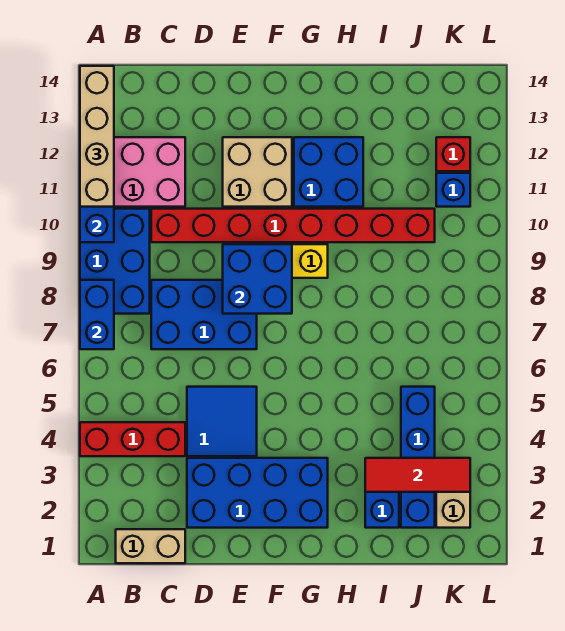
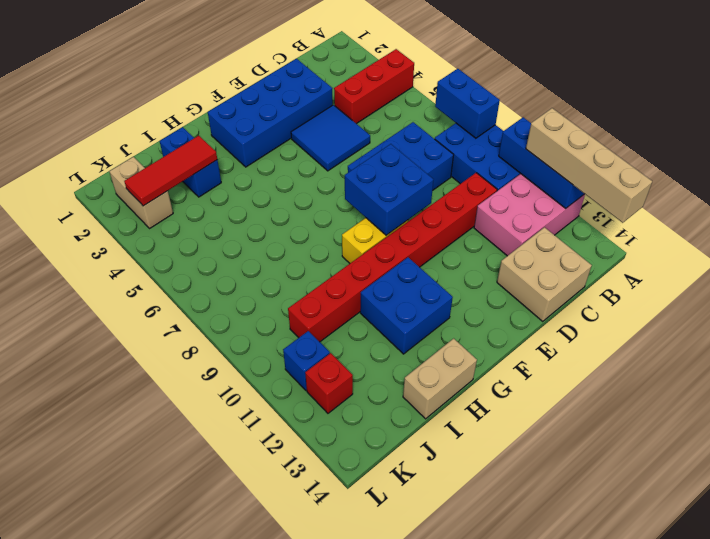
tan brick B1:C1 level 1 -> tan brick H14:I14 level 1
tan brick E11:F12 level 1 -> tan brick C13:D14 level 1
blue brick J2:J5 level 1 -> none

